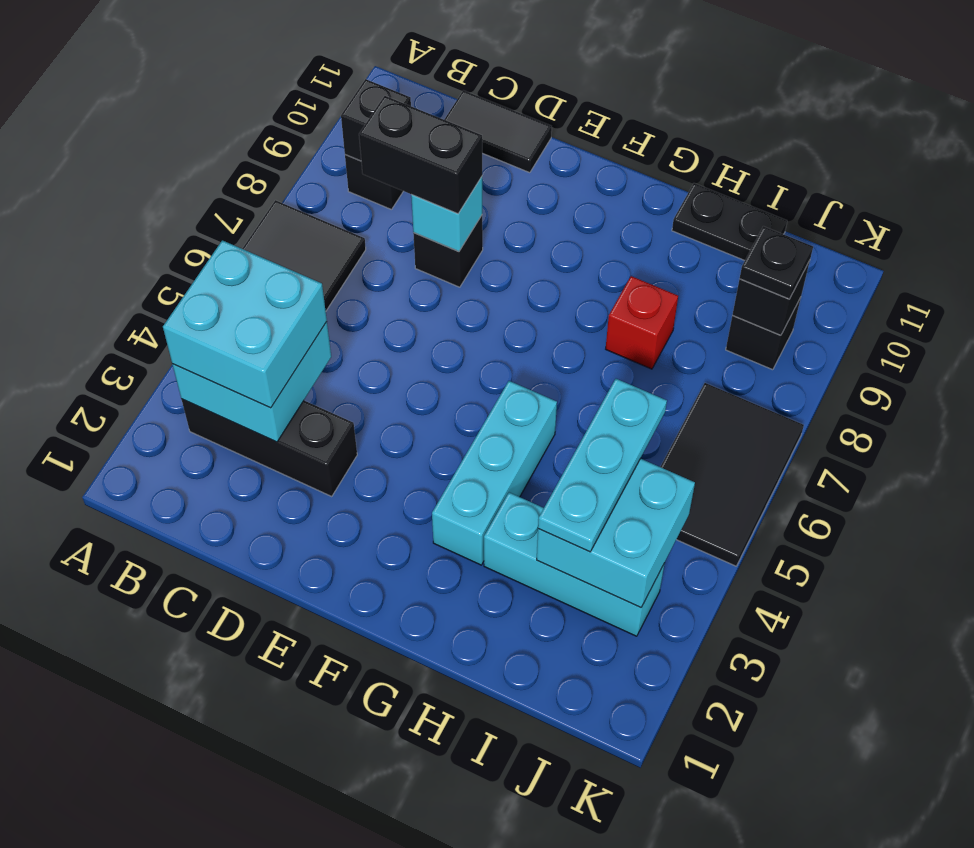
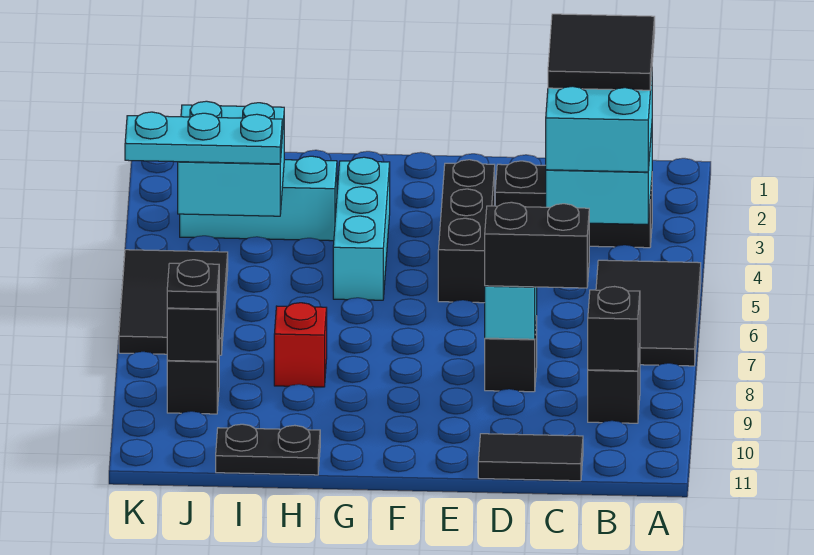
none -> black tile B2:C3 level 4
none -> black brick E3:E5 level 1
cyan plate I3:I5 level 3 -> cyan plate I4:K4 level 3

